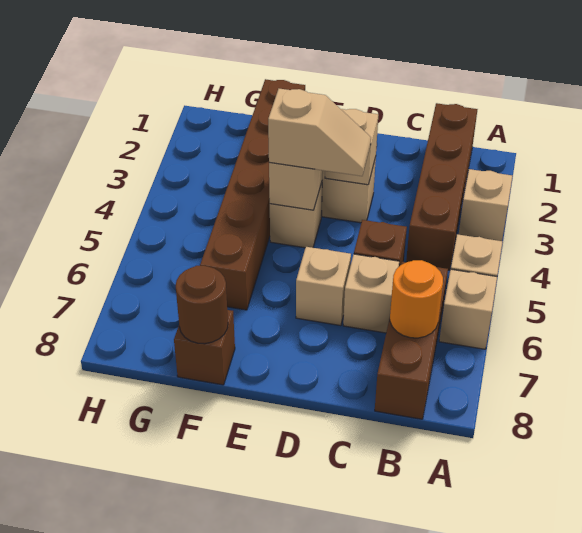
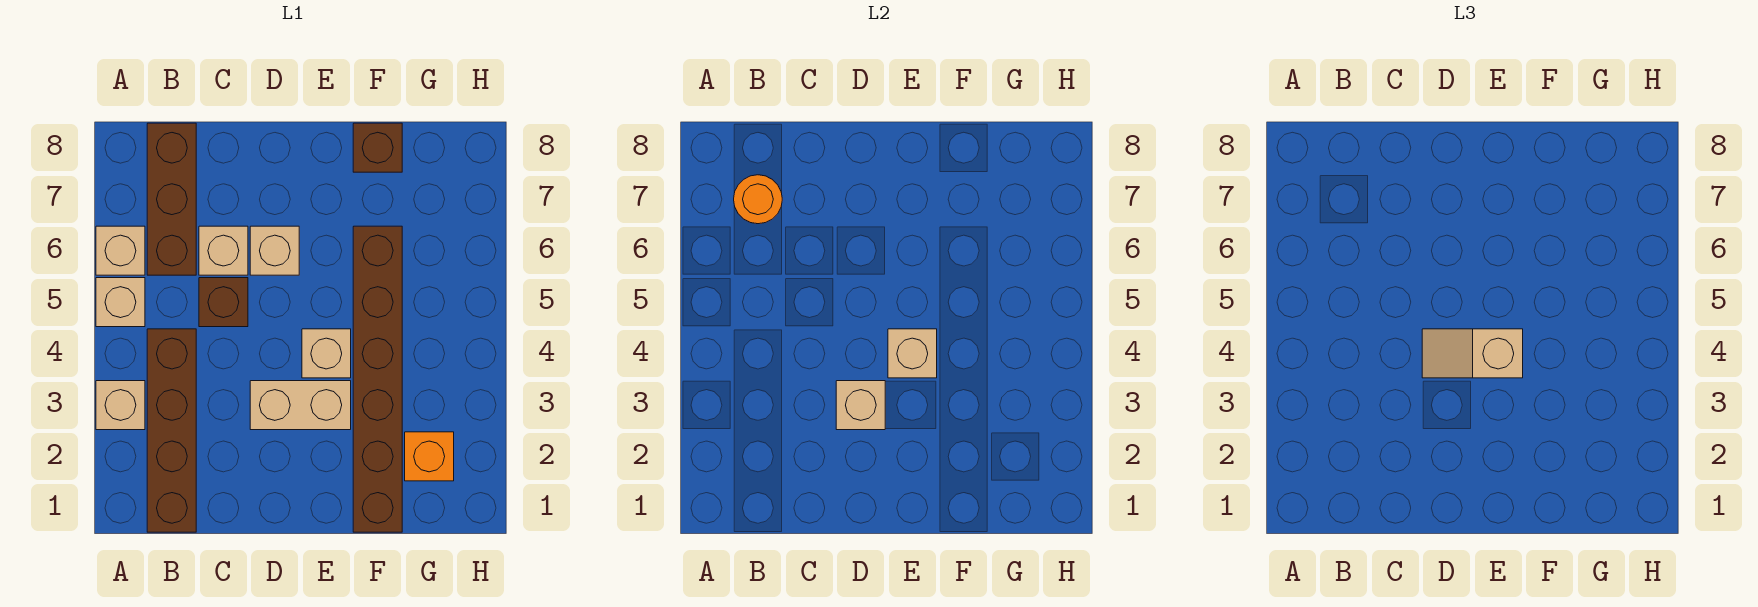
brown round brick F8 level 2 -> none
none -> orange brick G2 level 1

